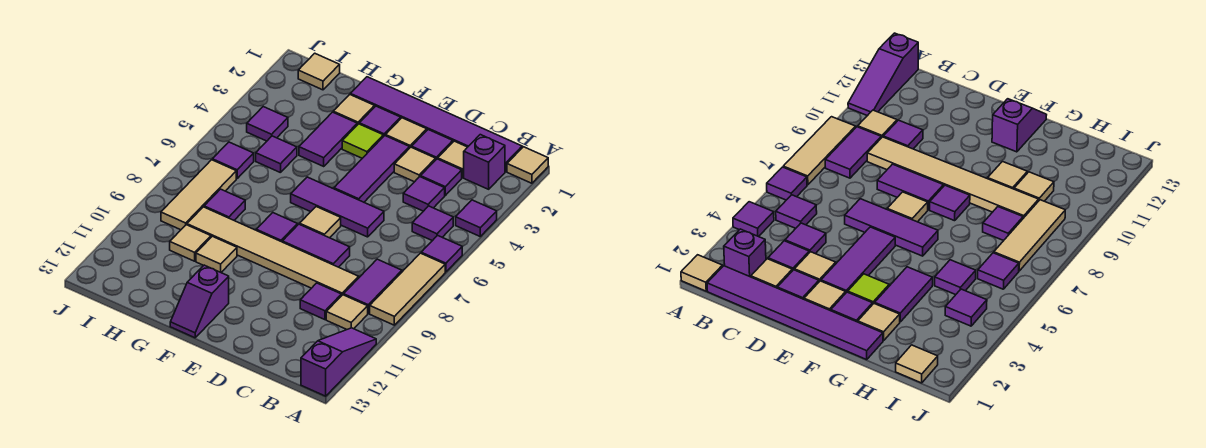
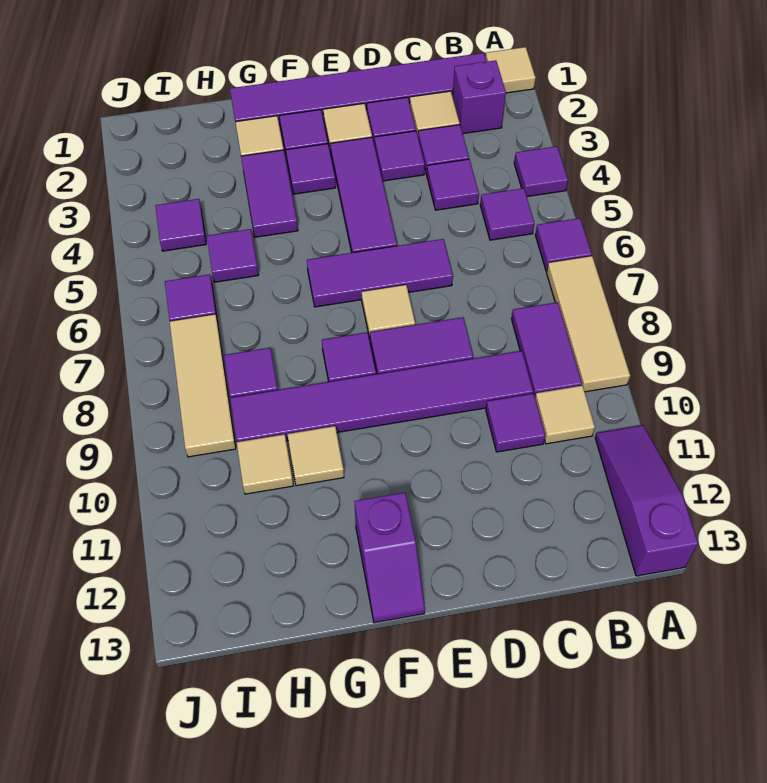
tan tile C9:H9 level 1 -> purple tile C9:H9 level 1
tan tile D3 level 1 -> purple tile D3 level 1
lime tile F3 level 1 -> purple tile F3 level 1
tan tile I1 level 1 -> none

